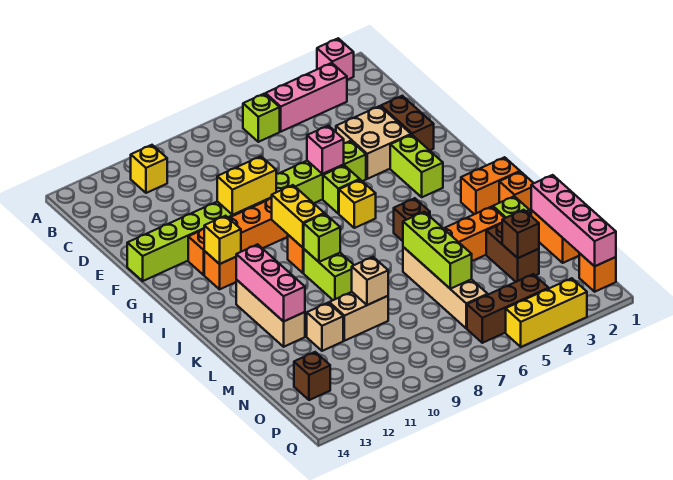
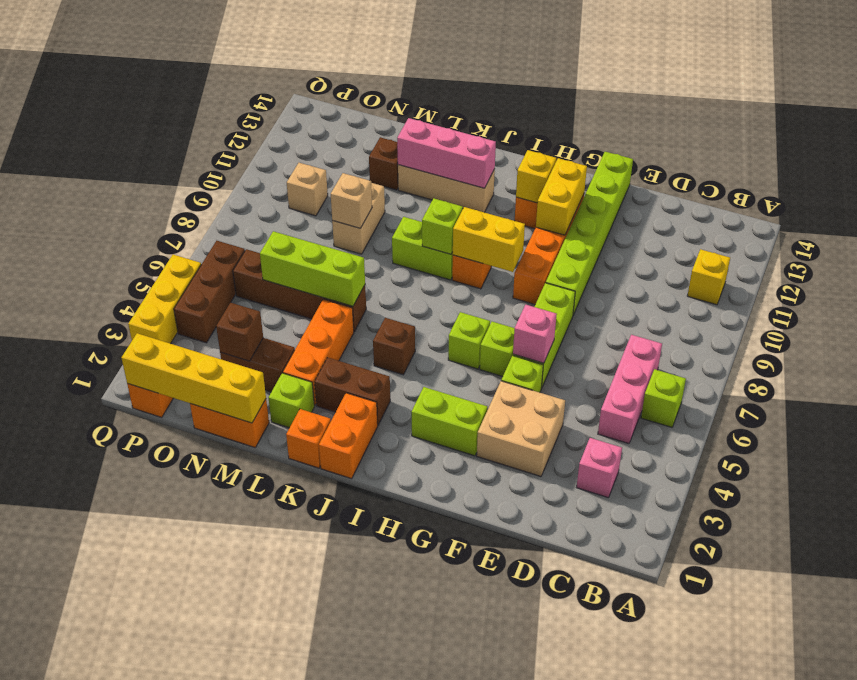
pink brick A2 level 1 -> pink brick C3 level 1
pink brick B3:B5 level 1 -> pink brick C5:C7 level 1
brown brick E2:F2 level 1 -> brown brick J3:K3 level 1
yellow brick F9:F10 level 2 -> yellow brick G11:G12 level 2
yellow brick H6 level 1 -> lime brick H6 level 1
tan brick L6:O6 level 1 -> brown brick L6:O6 level 1
pink brick M1:P1 level 2 -> yellow brick M1:P1 level 2
tan brick M11 level 1 -> tan brick O10 level 1
brown brick O13 level 1 -> brown brick M12 level 1

